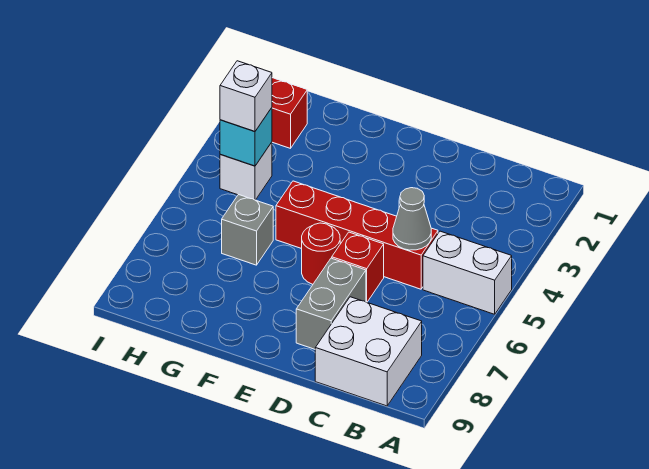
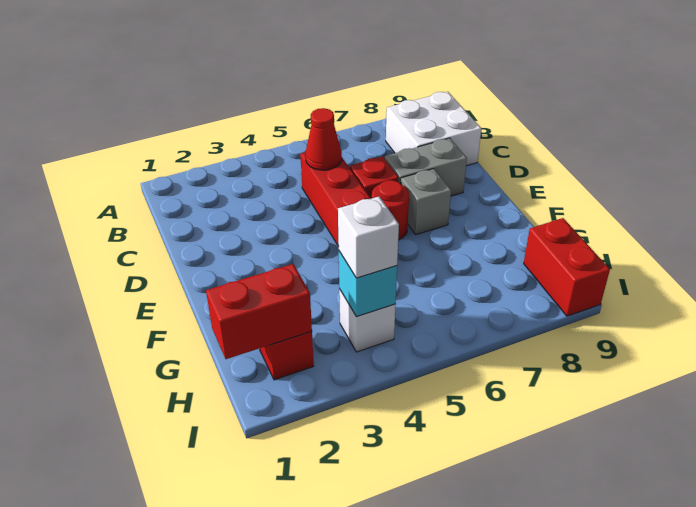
white brick A5:B5 level 1 -> none
grey cone C5 level 2 -> red cone C5 level 2
grey brick G6 level 1 -> grey brick E7 level 1
none -> red brick H1:H2 level 2
none -> red brick H9:I9 level 1

